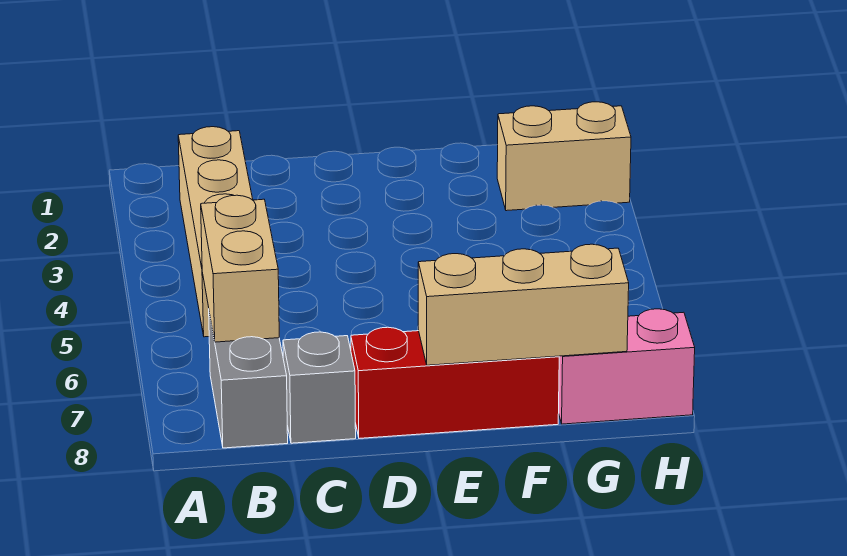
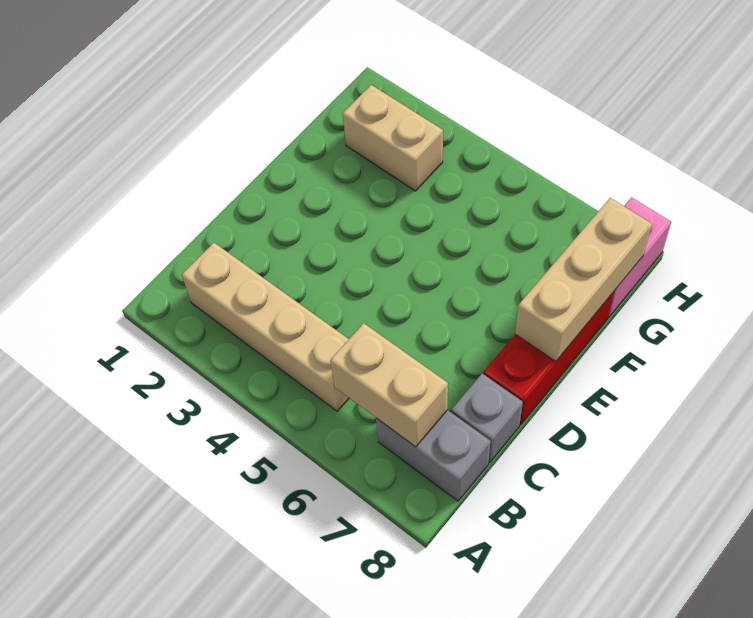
tan brick G2:H2 level 1 -> tan brick G2:G3 level 1

